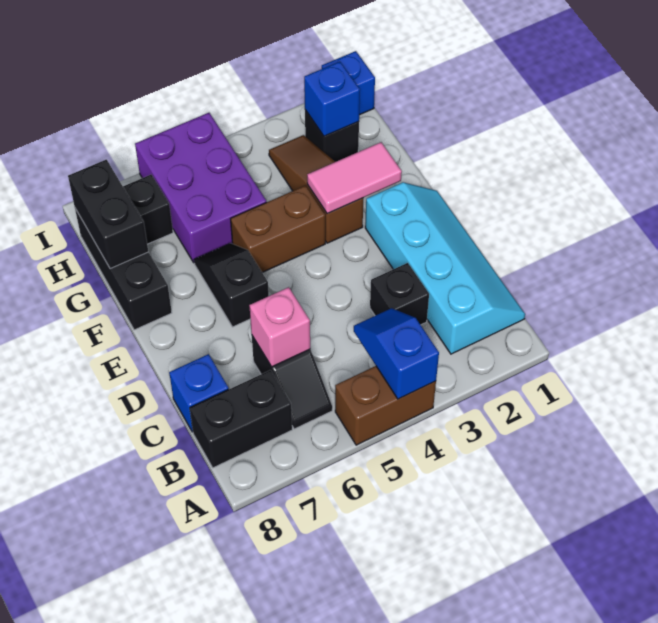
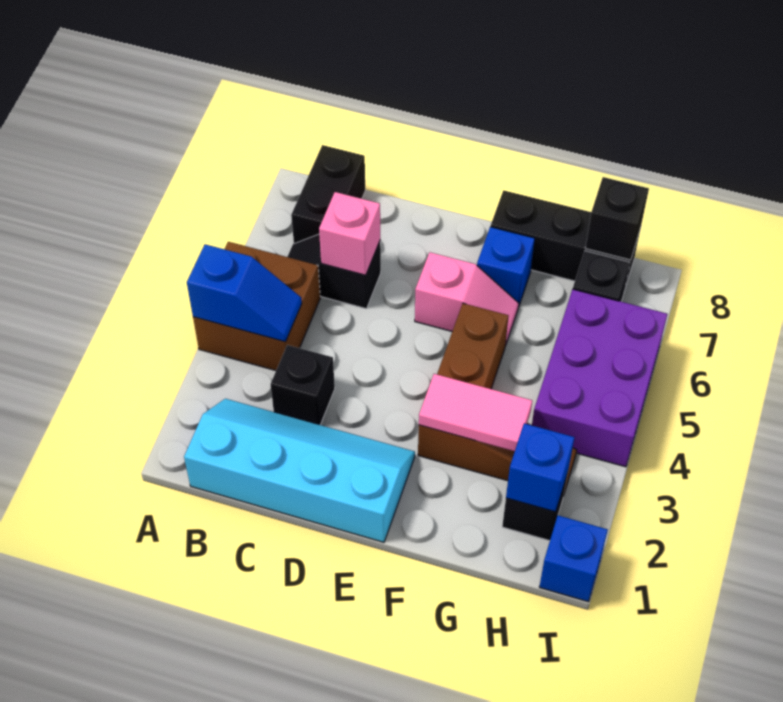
brown brick A4:A5 level 1 -> brown brick A4:B5 level 1
cyan slope B1:E2 level 1 top 2 -> cyan slope B1:E2 level 1 top 1
blue brick C8 level 1 -> blue brick F7 level 1
black slope E6:F6 level 1 top E -> pink slope E6:F6 level 1 top E
pink tile F2:F3 level 2 -> pink tile F3:G3 level 2
purple brick G5:I6 level 1 -> purple brick H4:I6 level 1
black brick G8:H8 level 2 -> black brick H8 level 2

